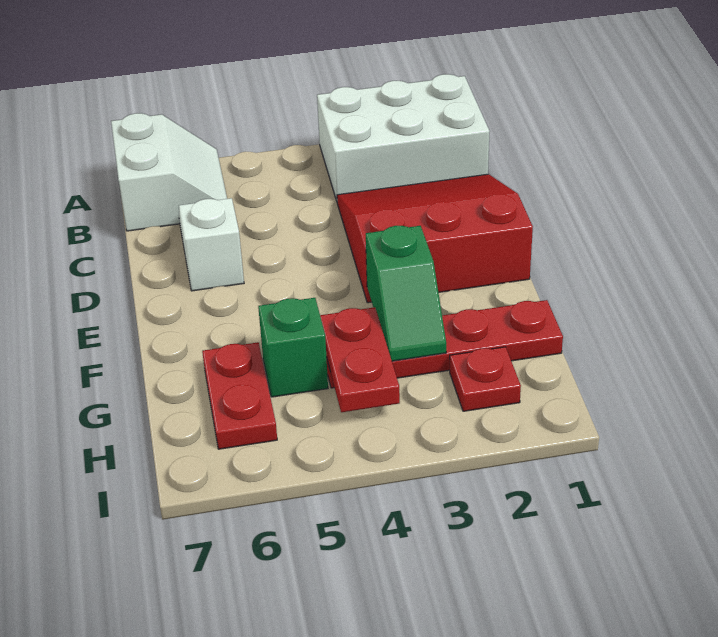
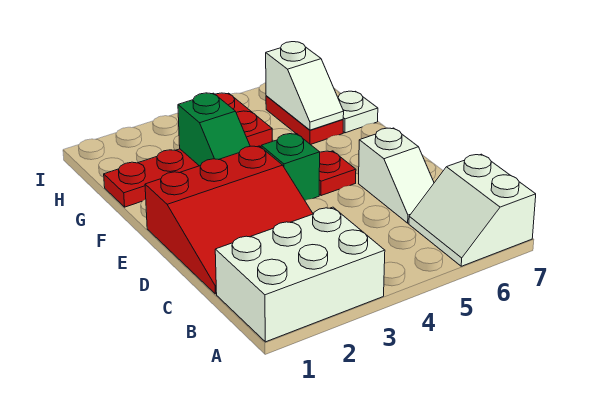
green slope F3:G3 level 2 top F -> green slope F3:G3 level 2 top G
green brick G5 level 1 -> green brick E4 level 1
none -> white slope G6:H6 level 2 top H
none -> white plate G7 level 1
red plate H2 level 1 -> red plate E5 level 1

